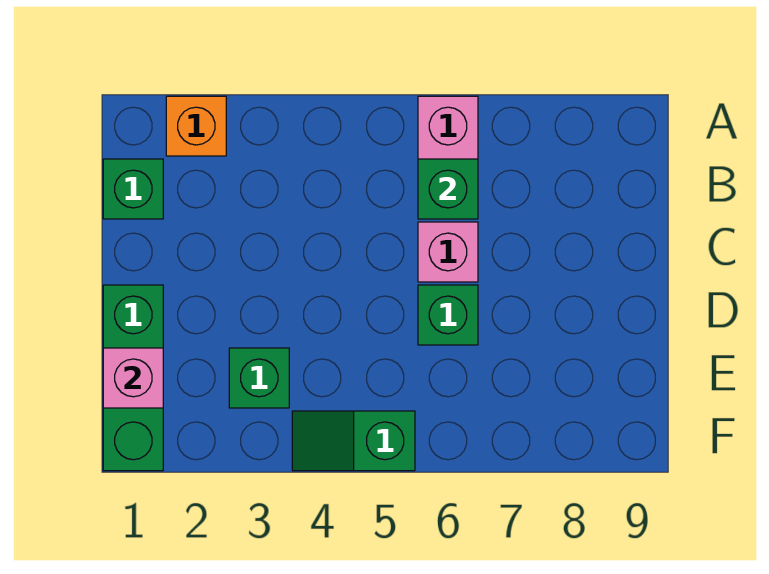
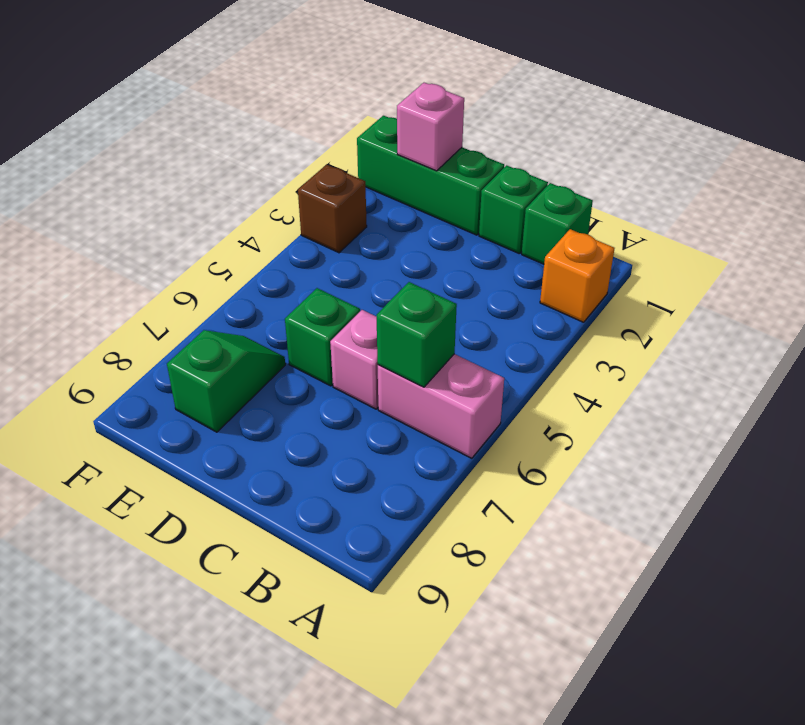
green brick E3 level 1 -> green brick C1 level 1
none -> brown brick F3 level 1
green slope F4:F5 level 1 top 5 -> green slope E7:E8 level 1 top 8

